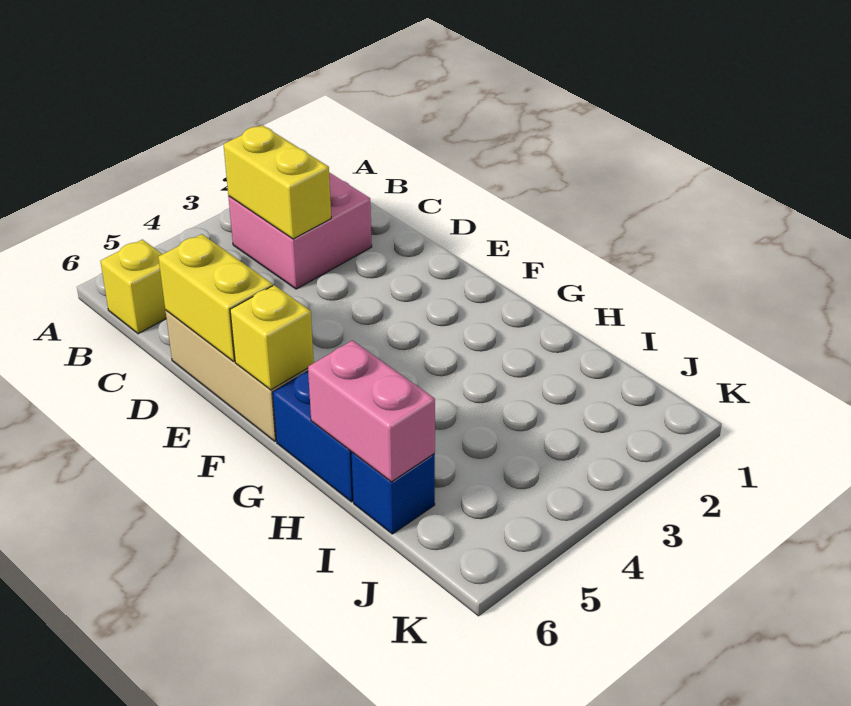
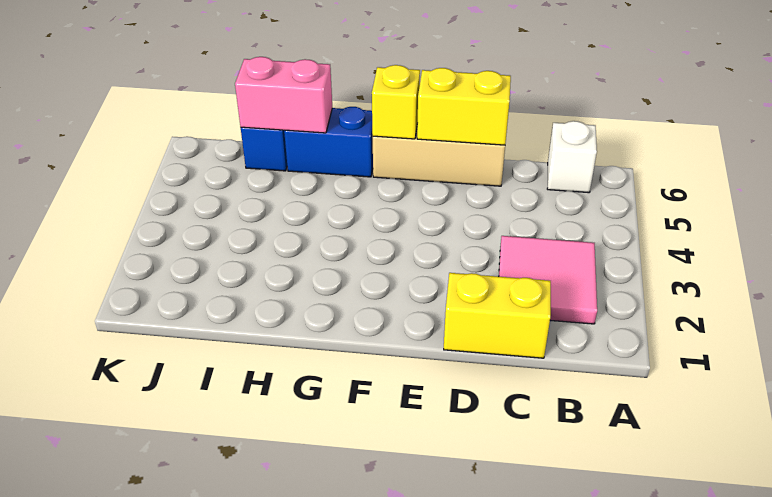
pink brick B2:C3 level 1 -> pink tile B2:C3 level 1
yellow brick B3:C3 level 2 -> yellow brick C1:D1 level 1
yellow brick B6 level 1 -> white brick B6 level 1

